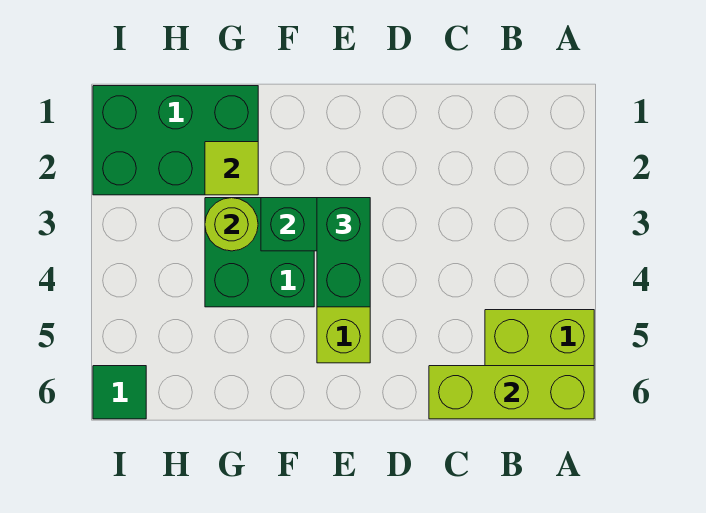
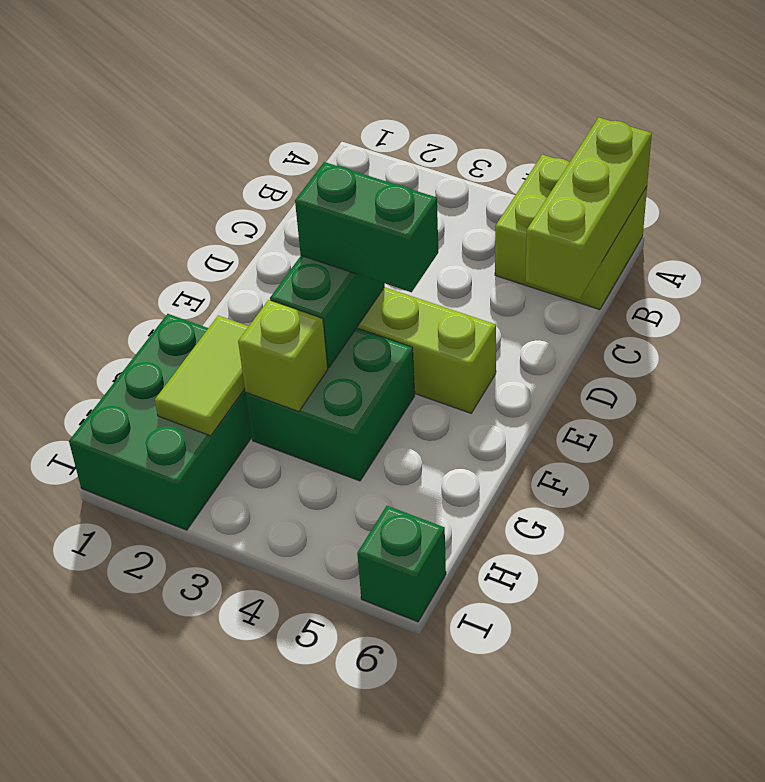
lime tile G2 level 2 -> lime tile G2:H2 level 2
lime round brick G3 level 2 -> lime brick G3 level 2
green tile I6 level 1 -> green brick I6 level 1

